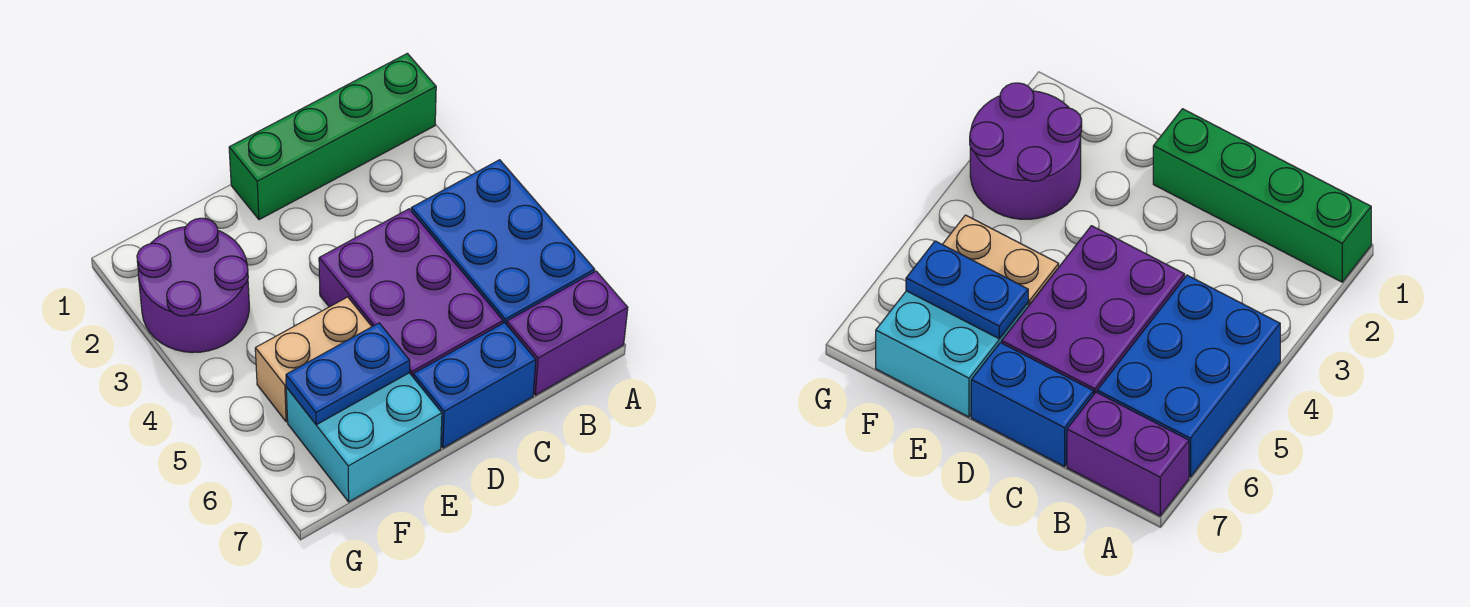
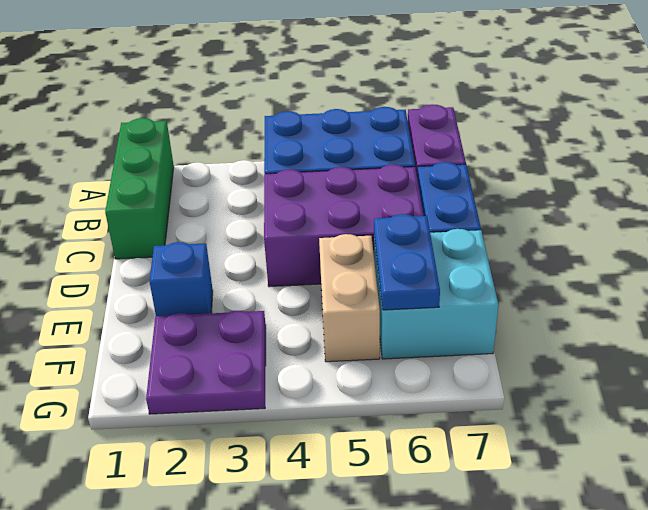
green brick A1:D1 level 1 -> green brick A1:C1 level 1
none -> blue brick E2 level 1
purple round brick F2:G3 level 1 -> purple plate F2:G3 level 1

